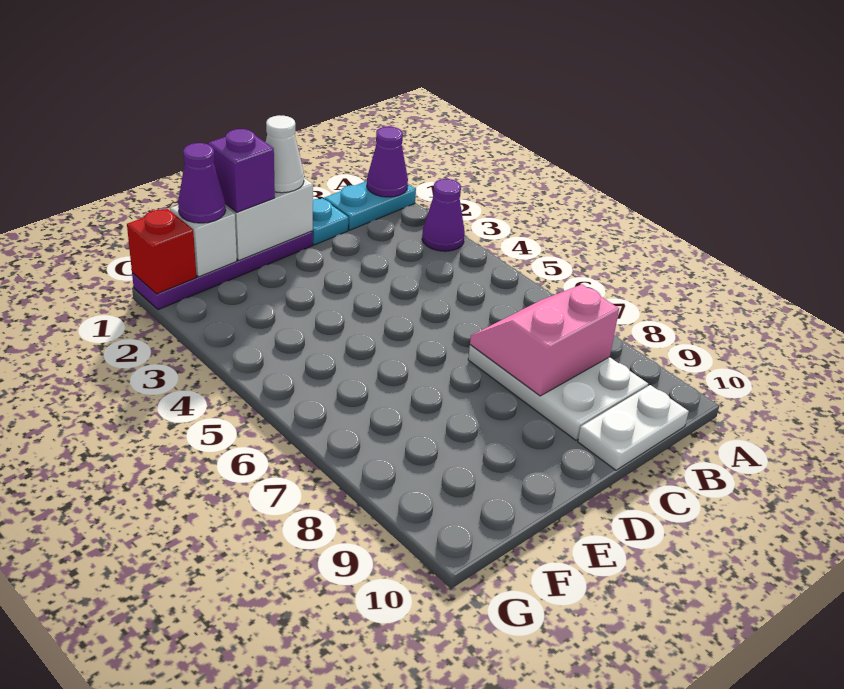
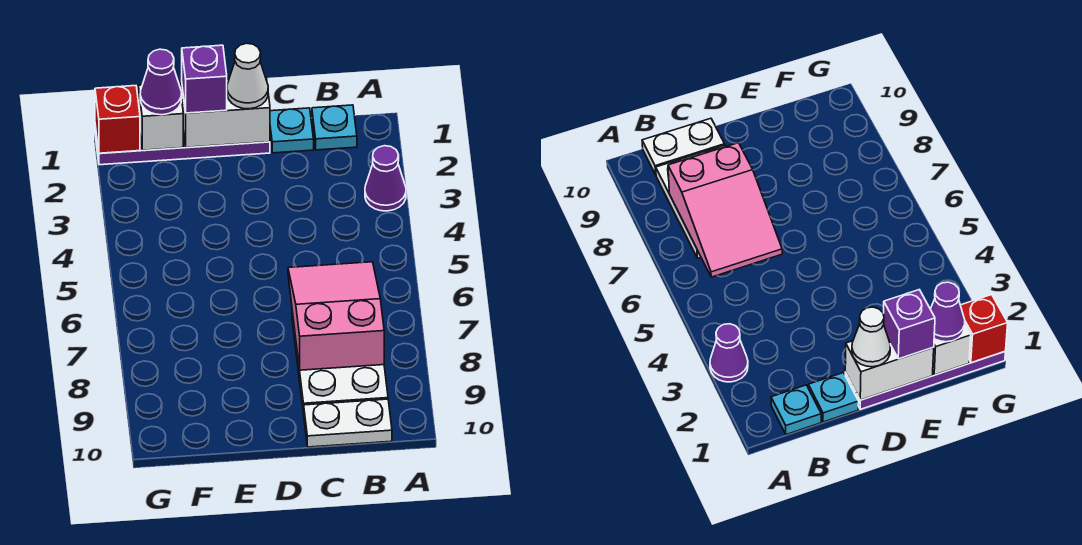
cyan plate A1:B1 level 1 -> cyan plate B1 level 1
purple cone A1 level 2 -> none
pink slope B7:C8 level 2 top 8 -> pink slope B6:C8 level 2 top 8

